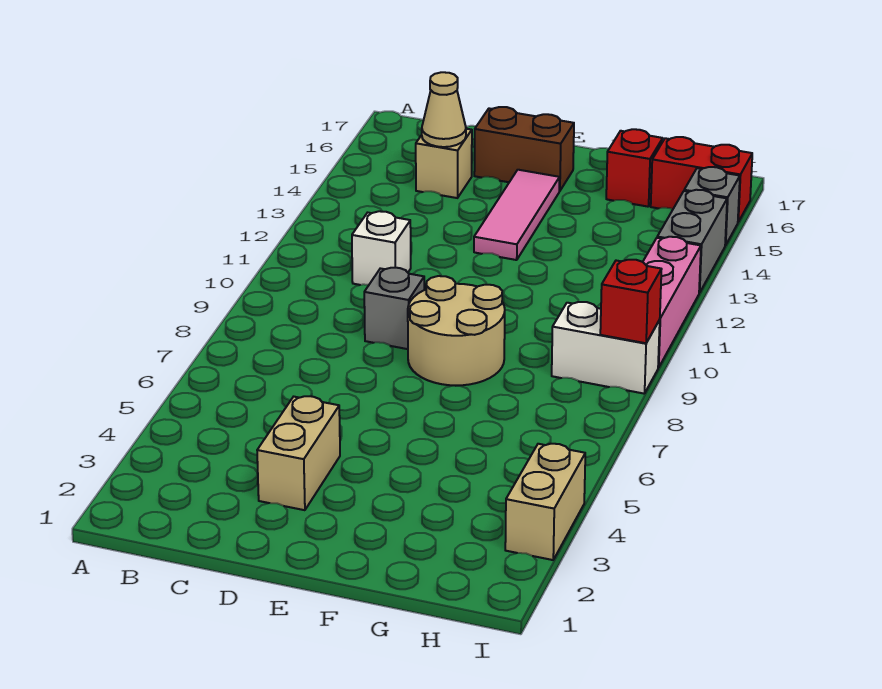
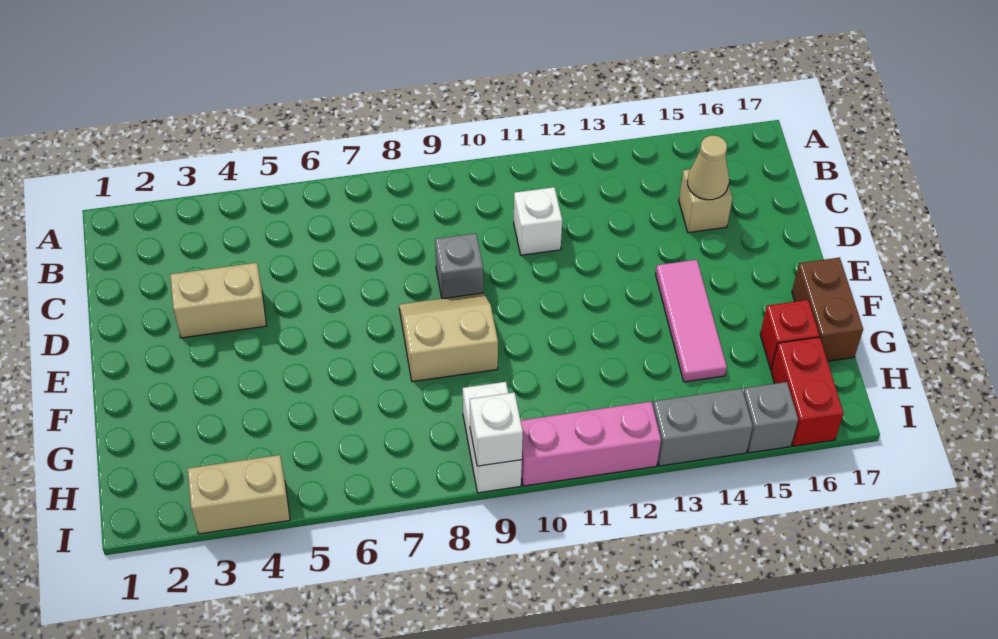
brown brick D16:E16 level 1 -> brown brick F17:G17 level 1
tan round brick E8:F9 level 1 -> tan slope E8:F9 level 1 top F
pink tile E13:E15 level 1 -> pink tile E14:G14 level 1
red brick I9 level 2 -> white brick I9 level 2

